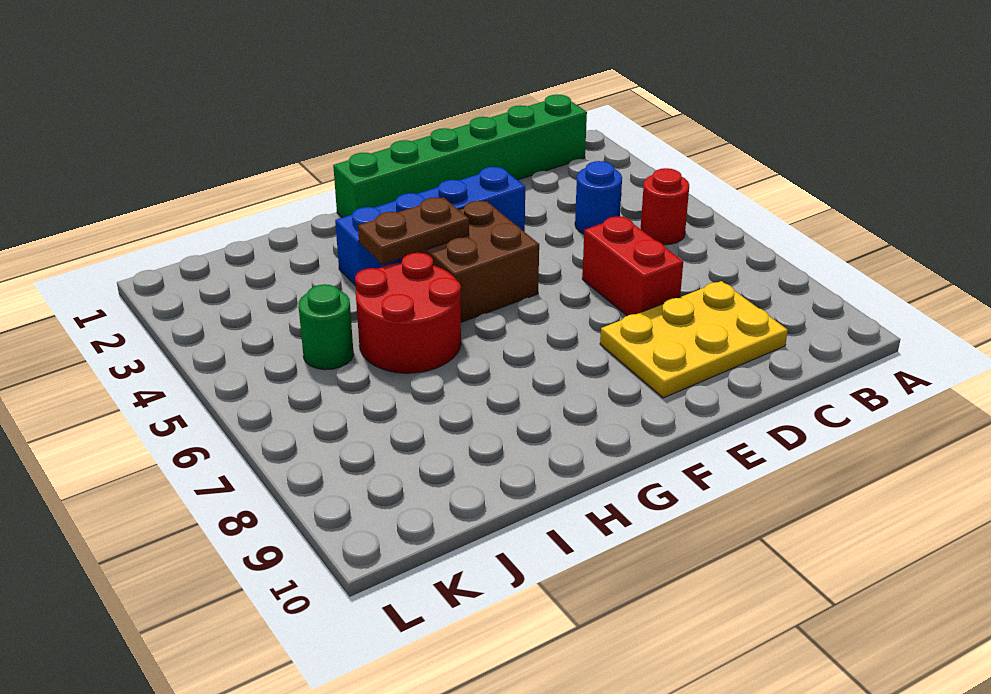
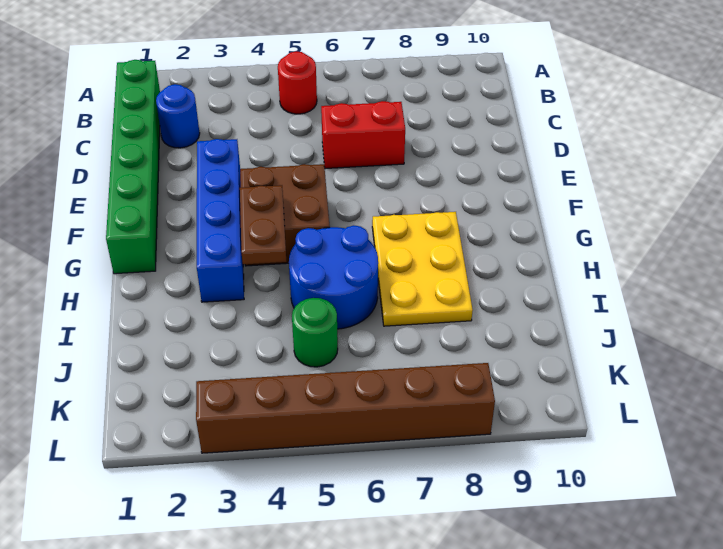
blue round brick C4 level 1 -> blue round brick C2 level 1
yellow plate C8:E9 level 1 -> yellow plate G7:I8 level 1
red round brick H5:I6 level 1 -> blue round brick H5:I6 level 1
none -> brown brick L3:L8 level 1

